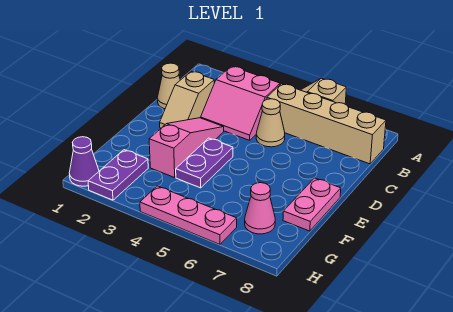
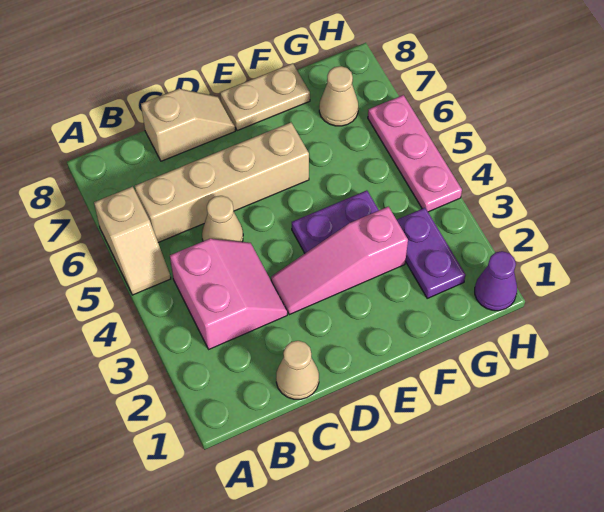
tan brick B5:B8 level 1 -> tan brick B6:E6 level 1
tan slope C2:D2 level 1 top C -> tan slope C8:D8 level 1 top C
pink plate E8:F8 level 1 -> tan plate E8:F8 level 1
purple plate G2:H2 level 1 -> purple plate G2:G3 level 1
pink cone G7 level 1 -> tan cone G7 level 1

